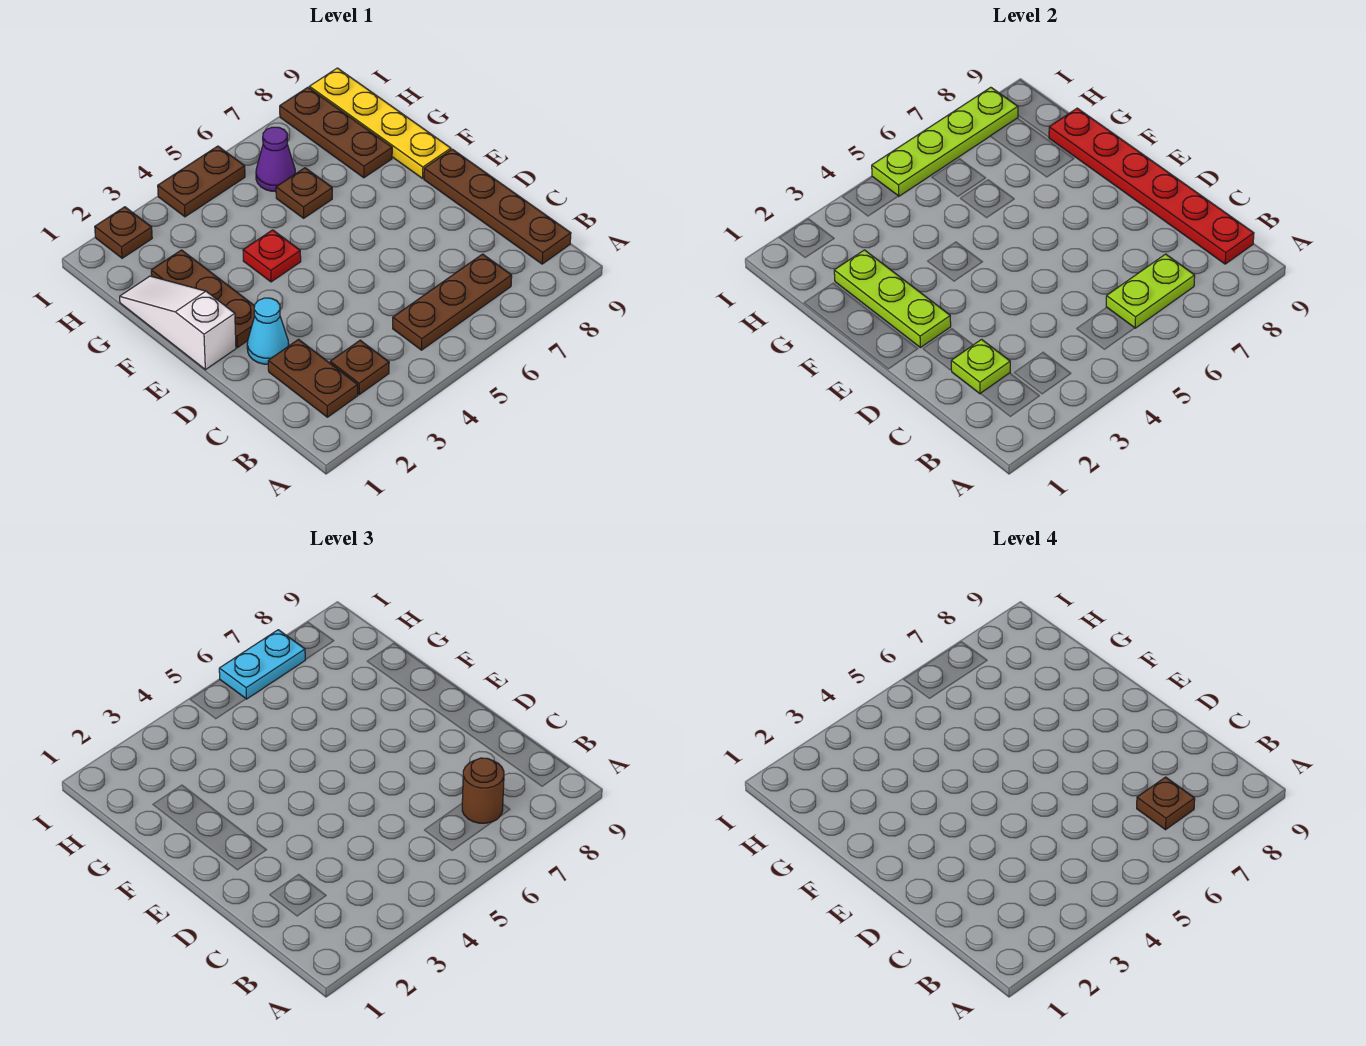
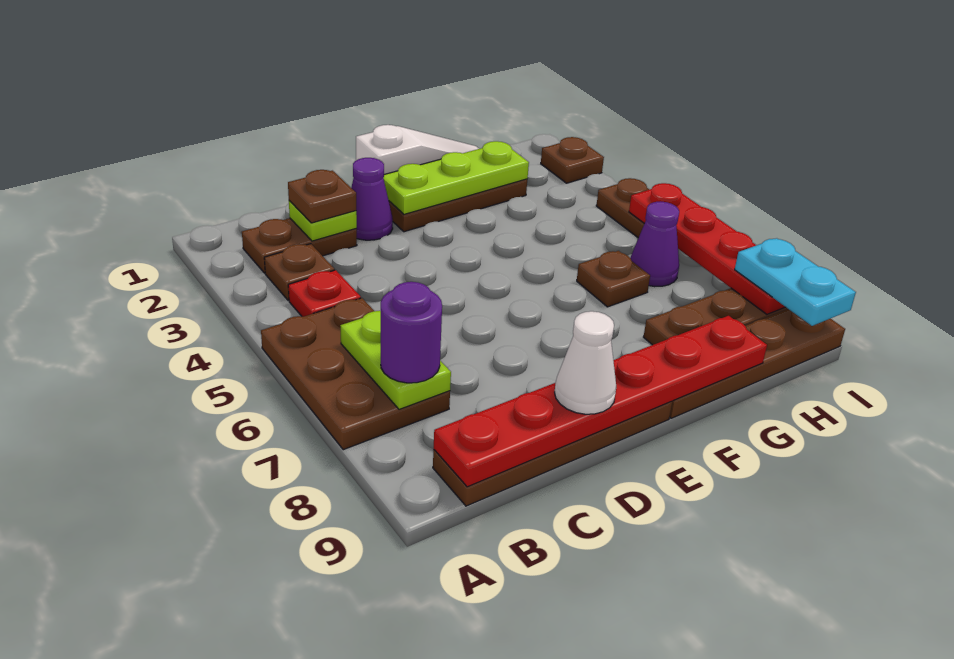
brown plate B5:B7 level 1 -> brown plate A5:B7 level 1
brown round brick B7 level 3 -> purple round brick B7 level 3
brown plate B7 level 4 -> brown plate C2 level 3
cyan cone D2 level 1 -> purple cone D2 level 1
none -> white cone D9 level 3
red plate F4 level 1 -> red plate B4 level 1
yellow plate F9:I9 level 1 -> brown plate F9:I9 level 1
lime plate I5:I8 level 2 -> red plate I5:I8 level 2
cyan plate I6:I7 level 3 -> cyan plate I8:I9 level 3

